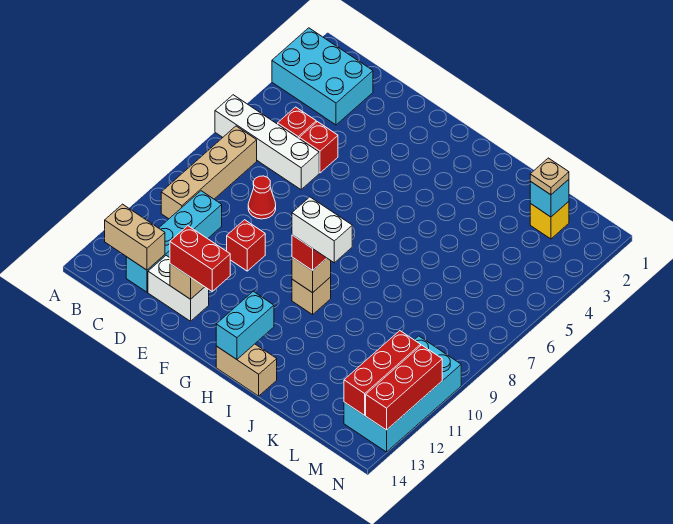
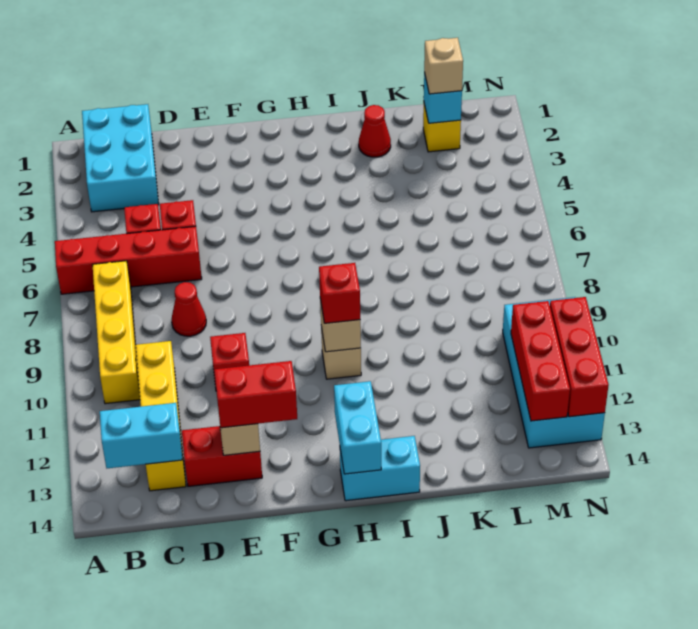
cyan brick A2:C3 level 1 -> cyan brick B1:C3 level 1
white brick A6:D6 level 1 -> red brick A6:D6 level 1
tan brick B7:B10 level 1 -> yellow brick B7:B10 level 1
tan brick B13:C13 level 2 -> cyan brick B13:C13 level 2
cyan brick C10:C13 level 1 -> yellow brick C10:C13 level 1
white brick D13:E13 level 1 -> red brick D13:E13 level 1
white brick H10:I10 level 4 -> none
tan brick H14:I14 level 1 -> cyan brick H14:I14 level 1
none -> red cone J2 level 1
tan plate L2 level 3 -> tan brick L2 level 3

